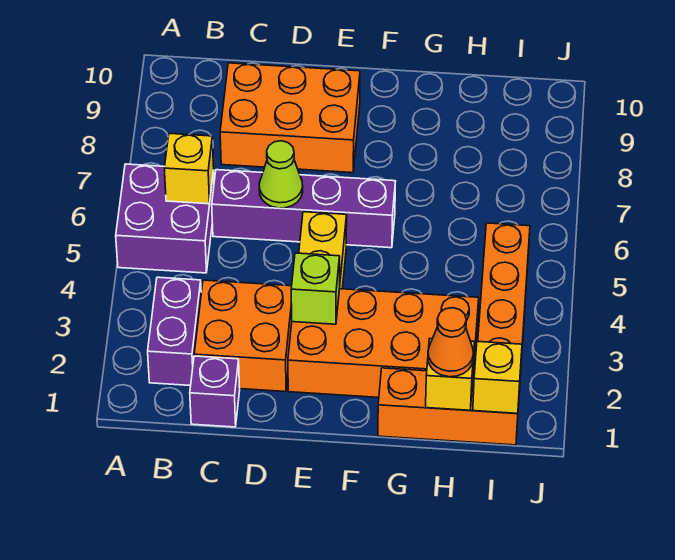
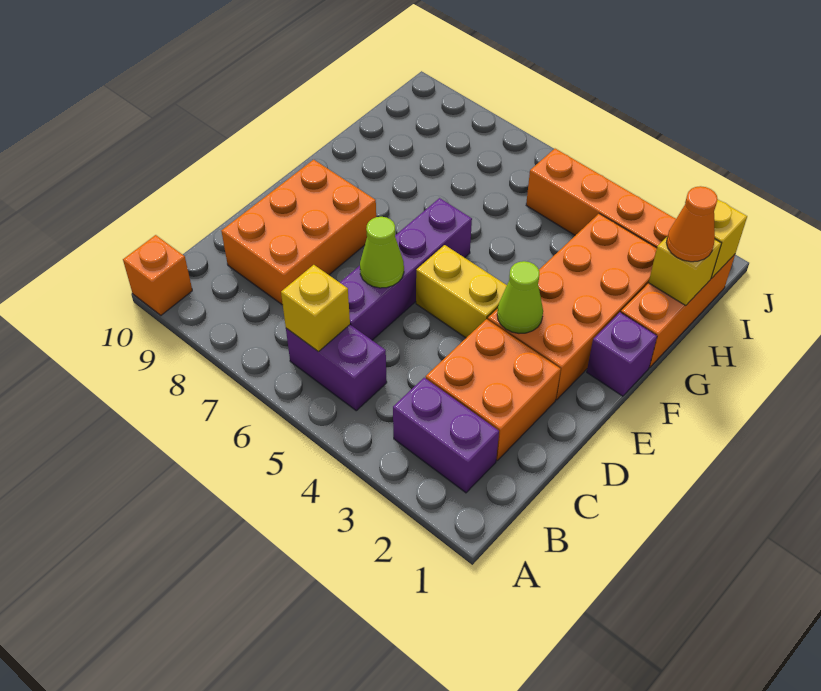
purple brick A5:B6 level 1 -> purple brick B5:B6 level 1
none -> orange brick A10 level 1
purple brick C1 level 1 -> purple brick F1 level 1
lime brick E3 level 2 -> lime cone E3 level 2

